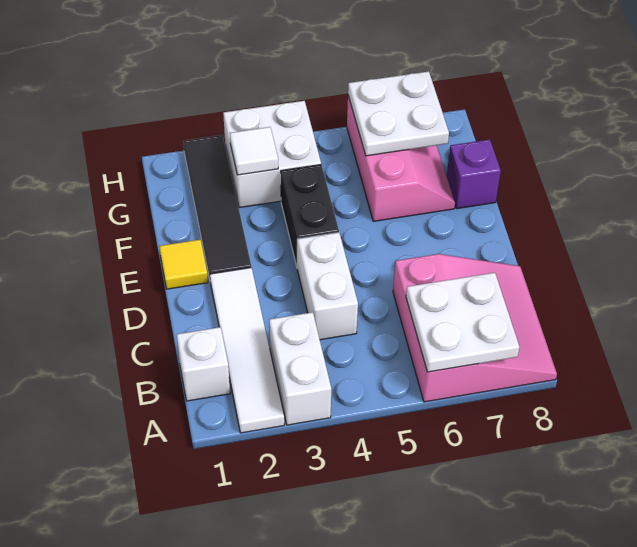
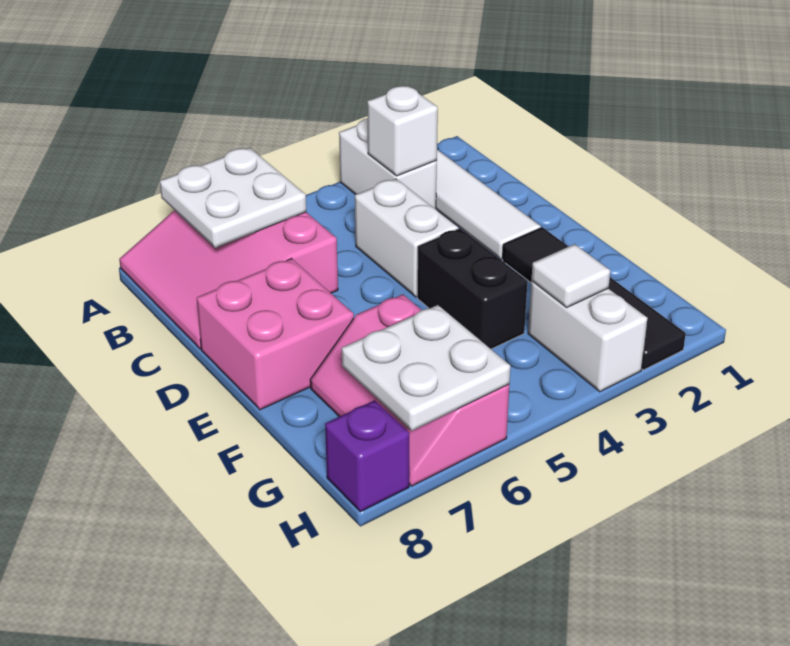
white brick B1 level 1 -> white brick B3 level 2
none -> pink brick D7:E8 level 1
yellow tile E1 level 1 -> none
purple brick F8 level 1 -> purple brick H8 level 1
white brick G3:H4 level 1 -> white brick G3:H3 level 1

